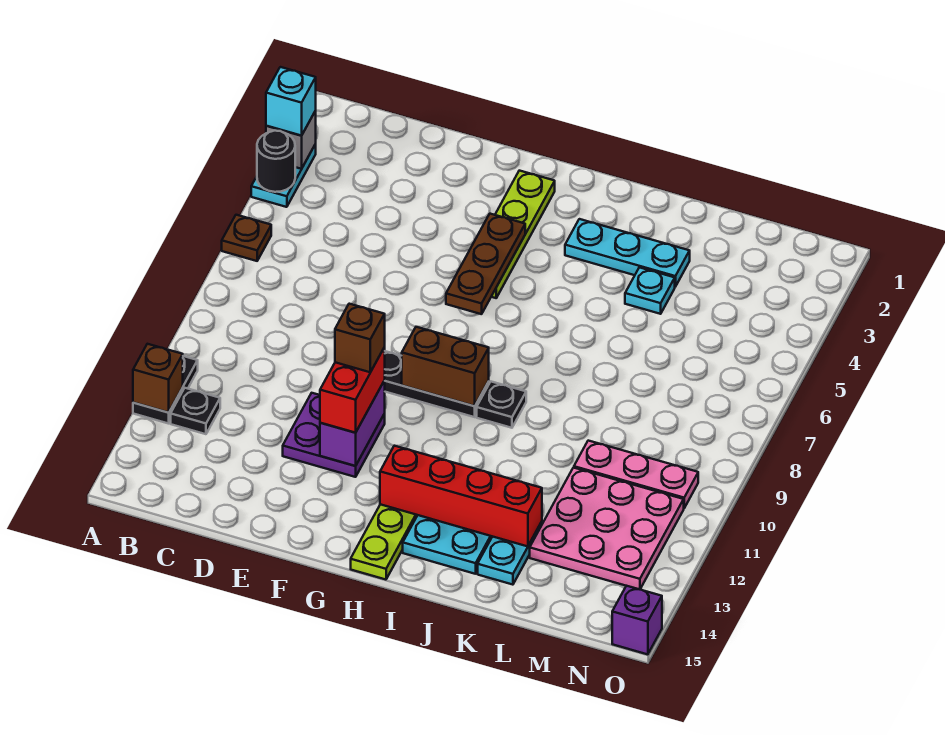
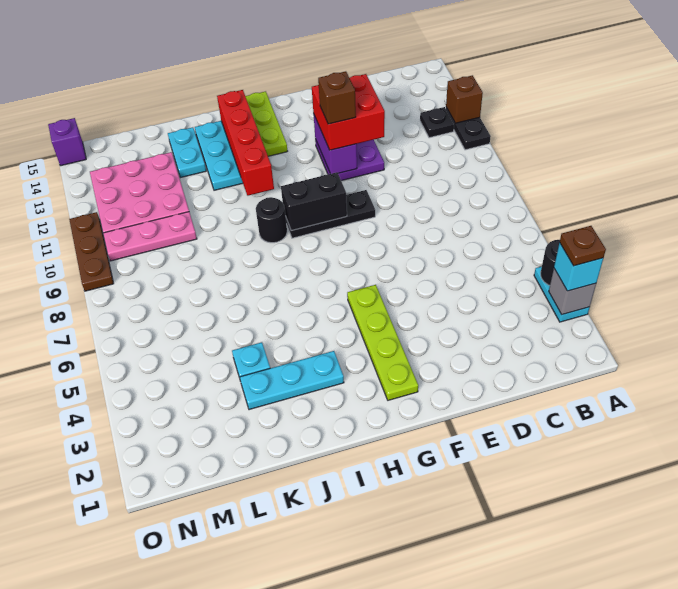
brown plate A6 level 1 -> brown plate A3 level 4
red brick F11:F12 level 3 -> red brick E11:F12 level 3
brown plate G4:G6 level 2 -> brown plate O9:O11 level 1
brown brick G9:H9 level 2 -> black brick G9:H9 level 2
red brick H13:K13 level 2 -> red brick I11:I14 level 2
black plate I9 level 1 -> black round brick I9 level 1

